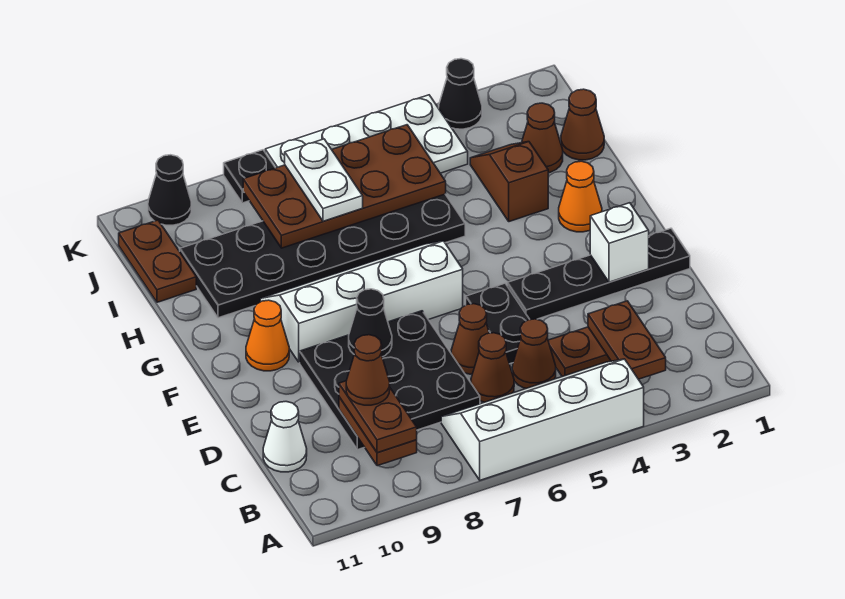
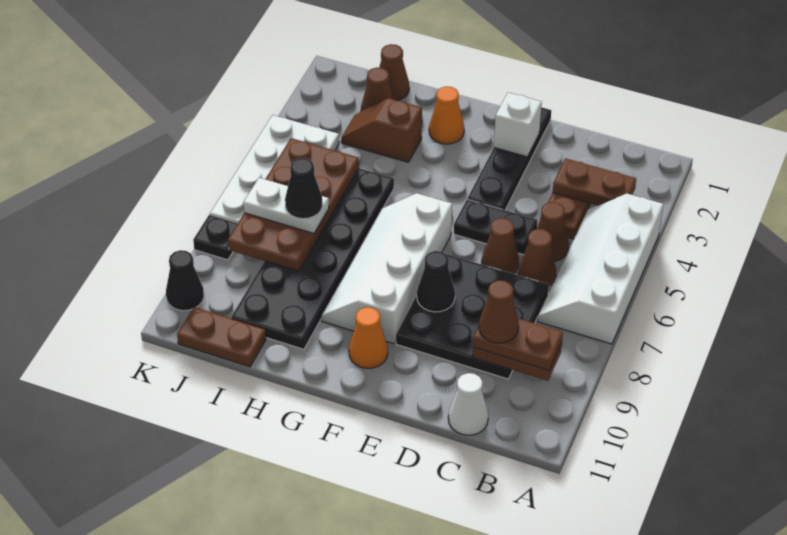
black cone K3 level 1 -> black cone I7 level 4

